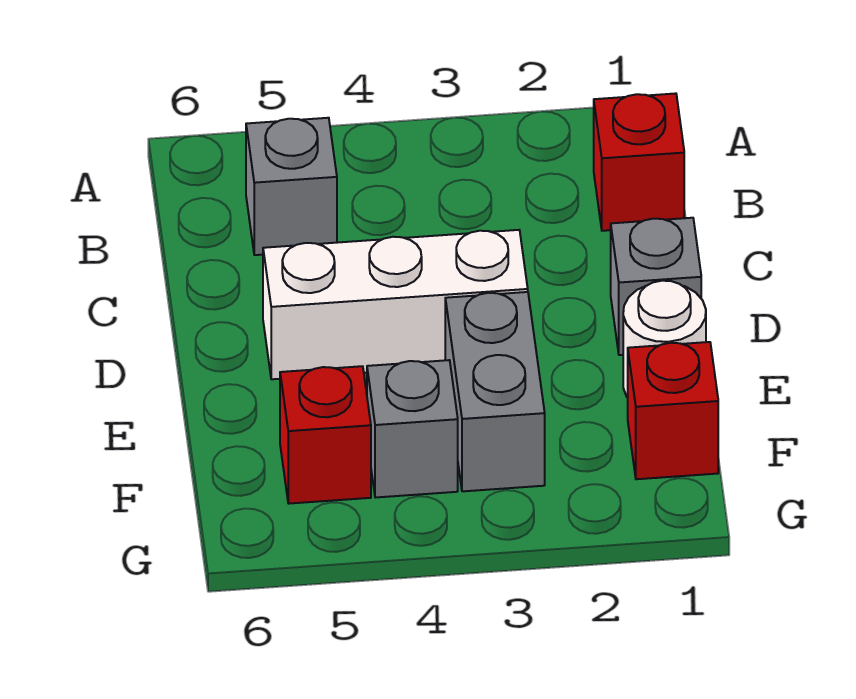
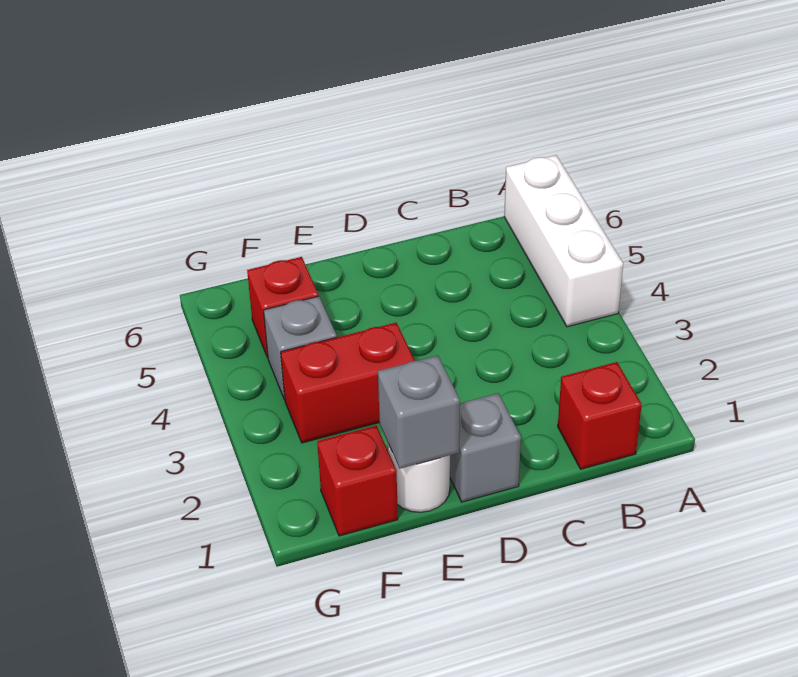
grey brick B5 level 1 -> grey brick E1 level 2
white brick D3:D5 level 1 -> white brick A4:A6 level 1
grey brick E3:F3 level 1 -> red brick E3:F3 level 1

